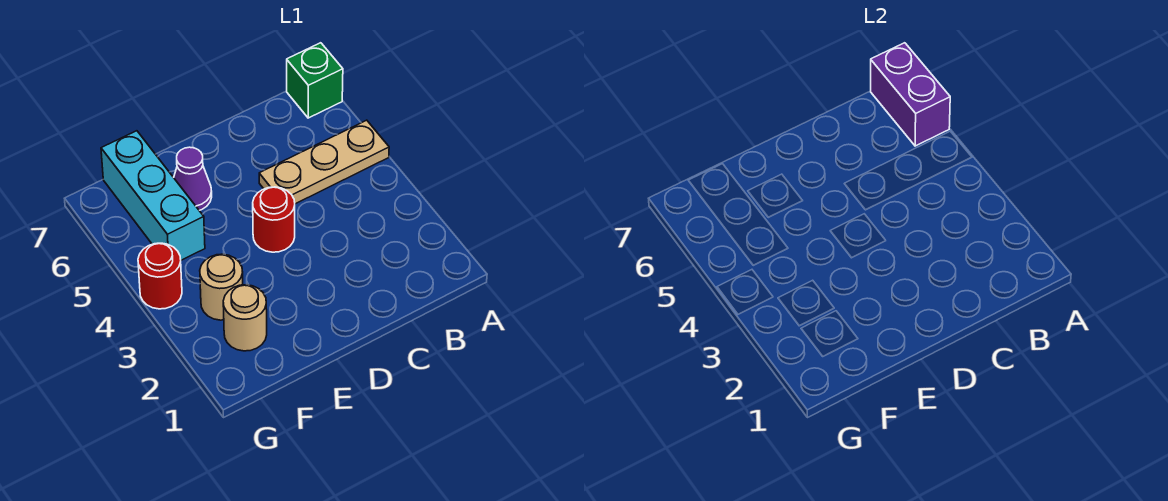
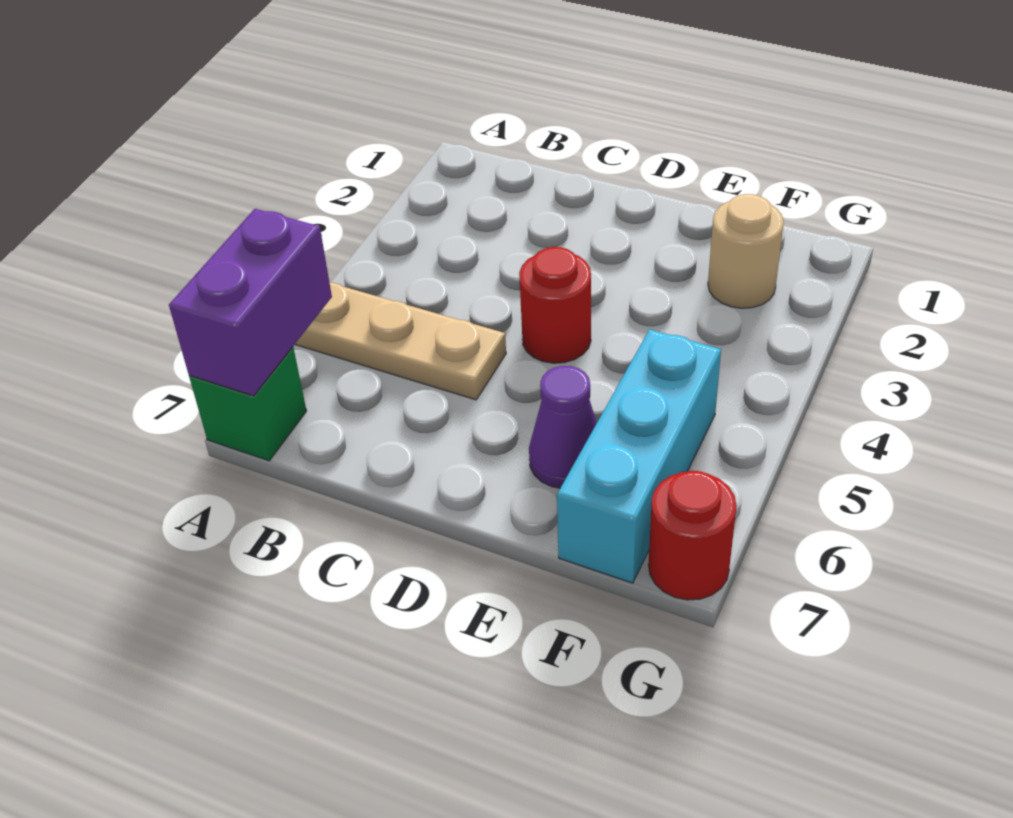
tan round brick F3 level 1 -> none
red round brick G4 level 1 -> red round brick G7 level 1

